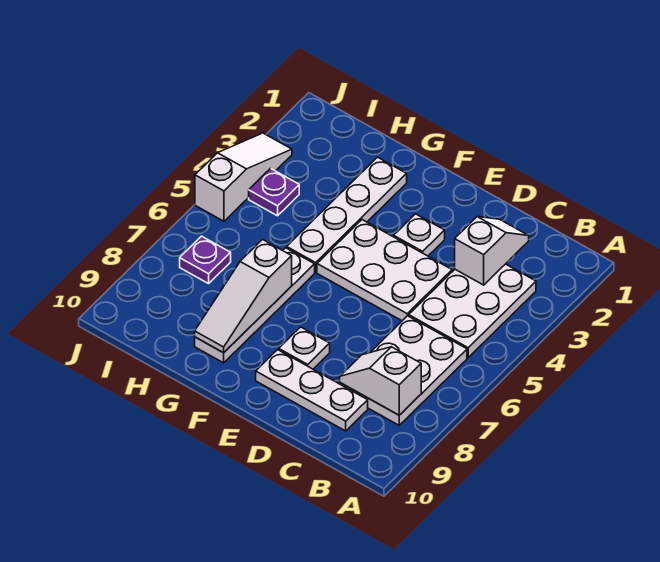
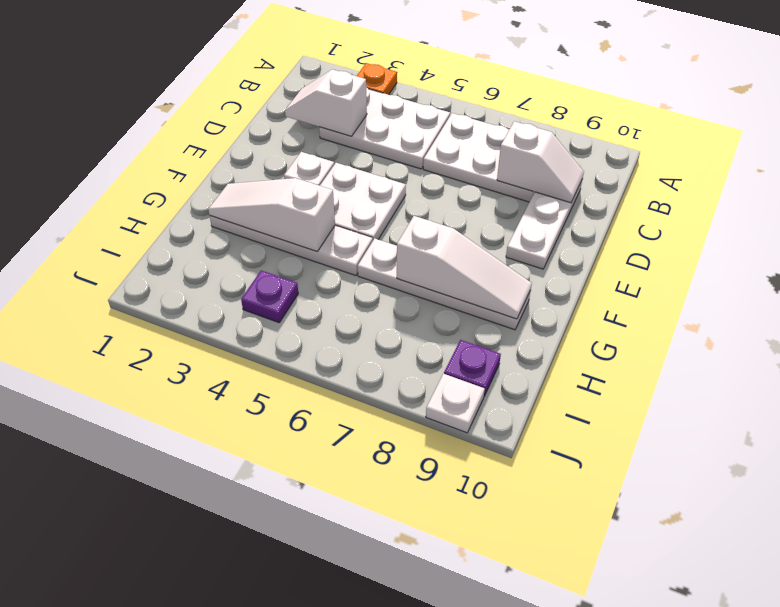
none -> orange plate A3 level 1
white slope B8:C8 level 2 top B -> white slope C8:C9 level 2 top 8
white plate D4:F5 level 1 -> white plate E4:F5 level 1
white plate E8 level 1 -> white plate J9 level 1
purple plate I7 level 1 -> purple plate I9 level 1
white slope J3:J5 level 1 top 5 -> white slope G2:G4 level 2 top 4

